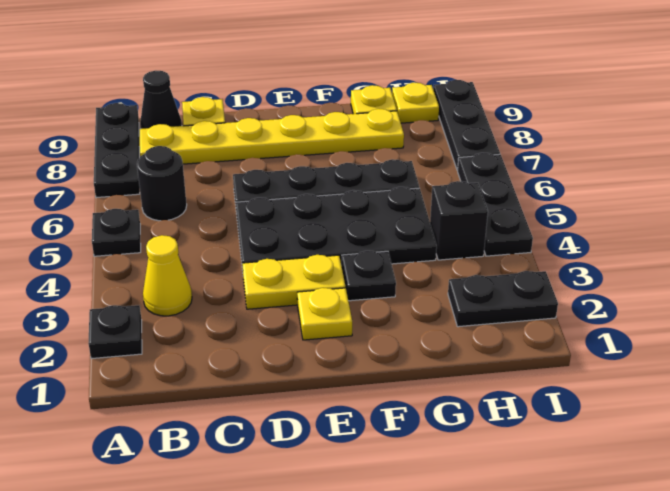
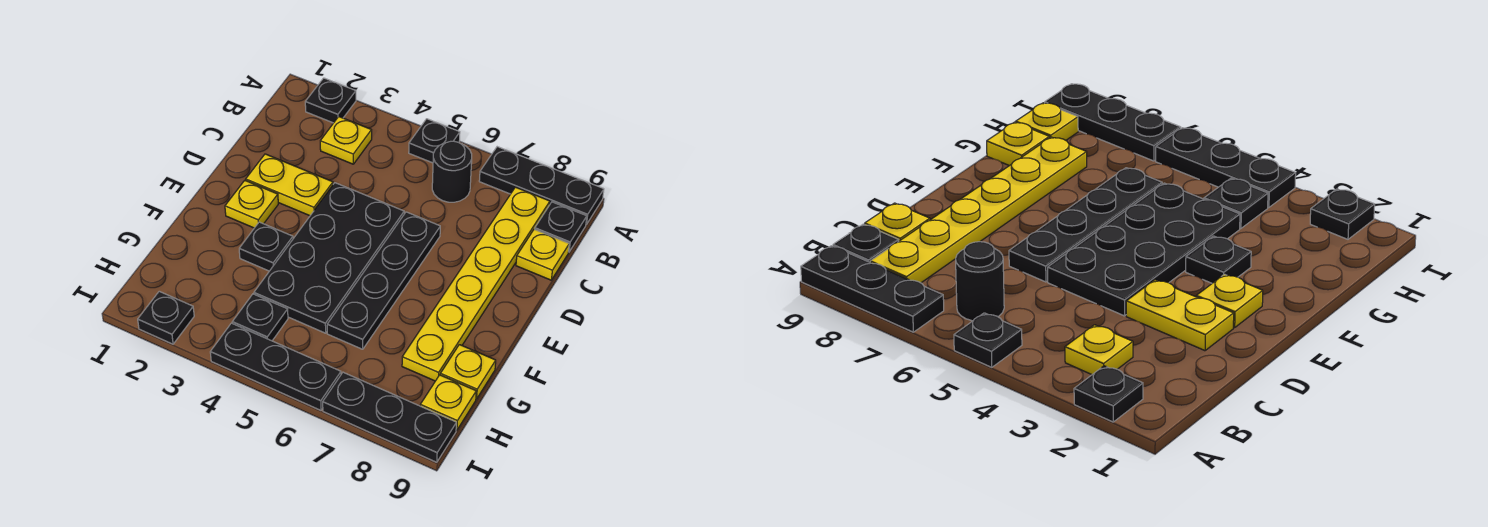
yellow cone B3 level 1 -> yellow plate B3 level 1
black cone B9 level 1 -> black plate B9 level 1
yellow plate D3:E3 level 1 -> yellow plate D2:D3 level 1
black plate H2:I2 level 1 -> black plate I2 level 1
black brick H4 level 1 -> black plate H4 level 1

